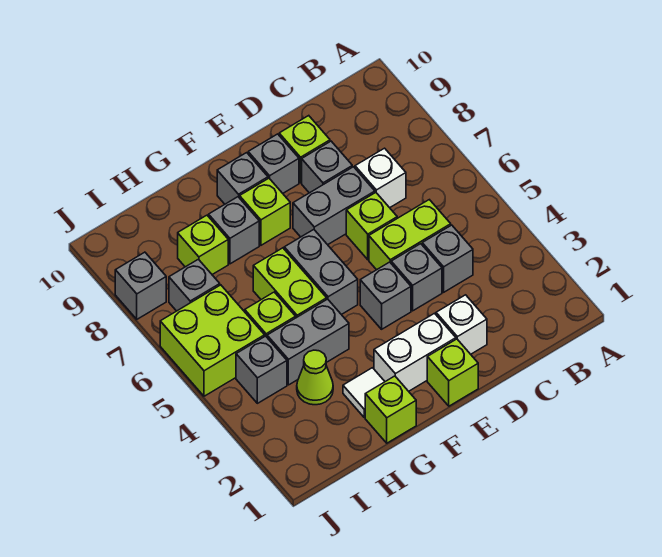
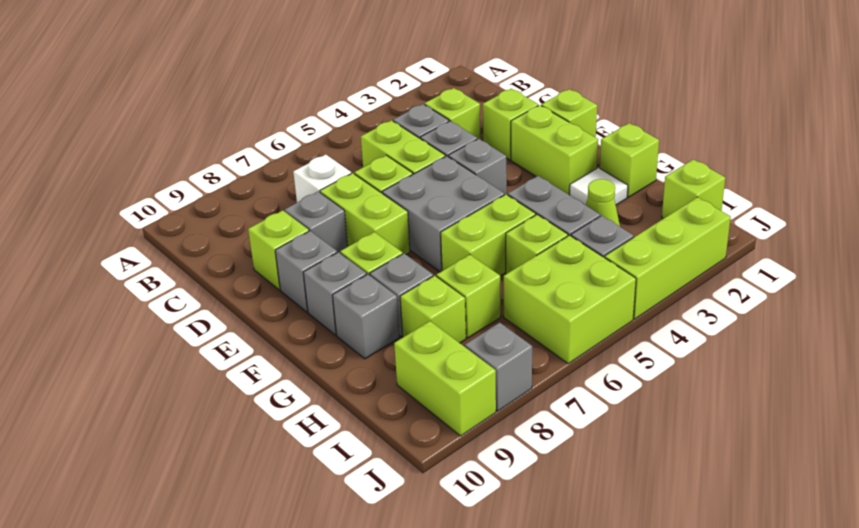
none -> lime brick C3 level 1
white brick D2 level 1 -> lime brick D2 level 1
grey brick D7:E7 level 1 -> lime brick D7:E7 level 1
white brick E2:F2 level 1 -> lime brick E2:F2 level 1
grey brick F5:F6 level 1 -> grey brick E5:F6 level 1
none -> lime brick H7 level 1
none -> lime brick I1 level 1
grey brick I7 level 1 -> grey brick G9 level 1
none -> lime brick I9:J9 level 1
none -> lime brick J2:J4 level 1

